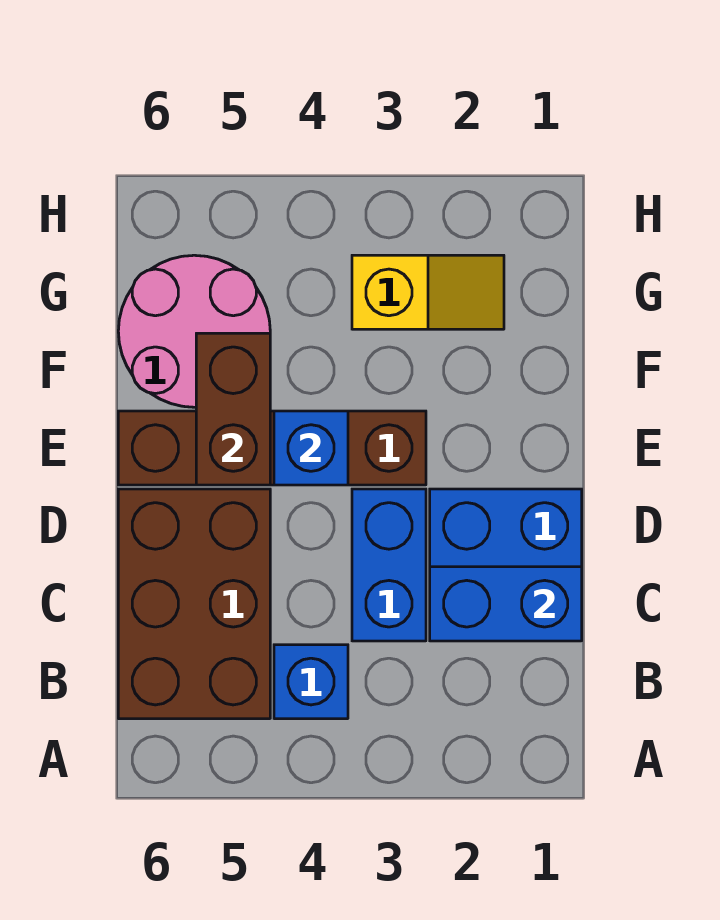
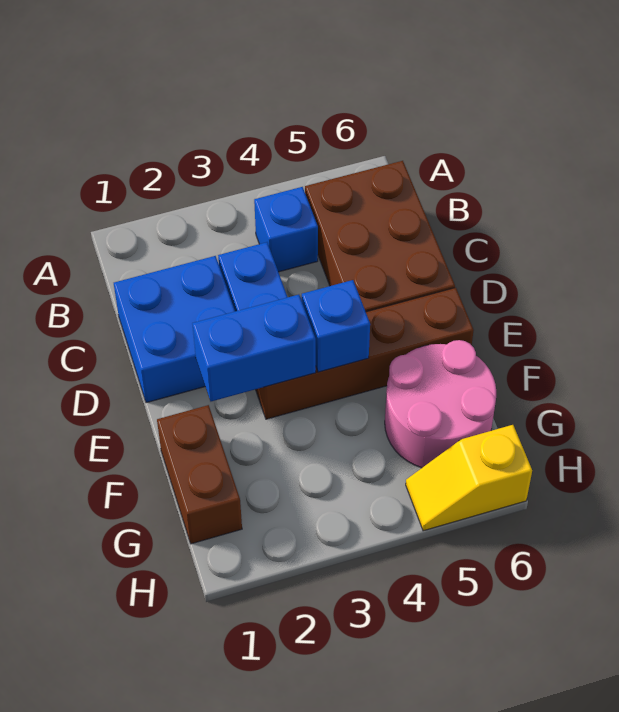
blue brick C1:C2 level 2 -> blue brick E2:E3 level 2
brown brick E5:F5 level 2 -> brown brick F1:G1 level 1
yellow slope G2:G3 level 1 top 3 -> yellow slope H5:H6 level 1 top 6

